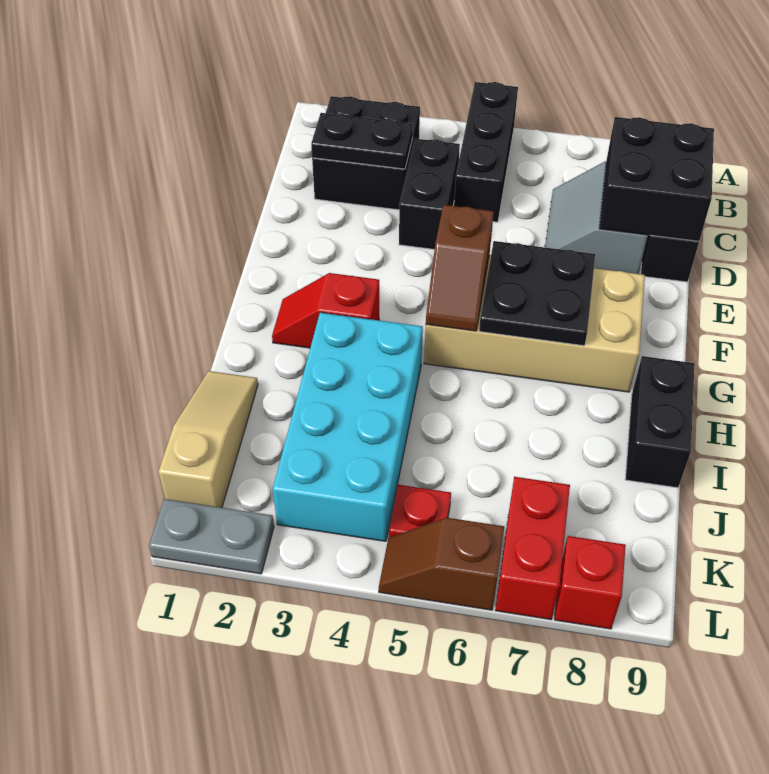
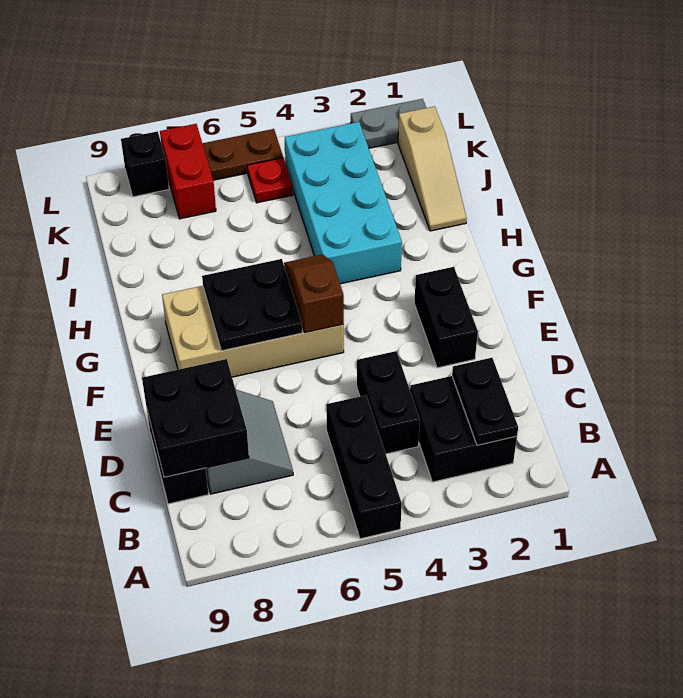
black plate C2:C3 level 2 -> black plate B2:C2 level 2
red slope G2:G3 level 1 top 3 -> none
black brick H9:I9 level 1 -> black brick E2:F2 level 1
brown slope L5:L6 level 1 top 6 -> brown plate L5:L6 level 1
red brick L8 level 1 -> black brick L8 level 1

